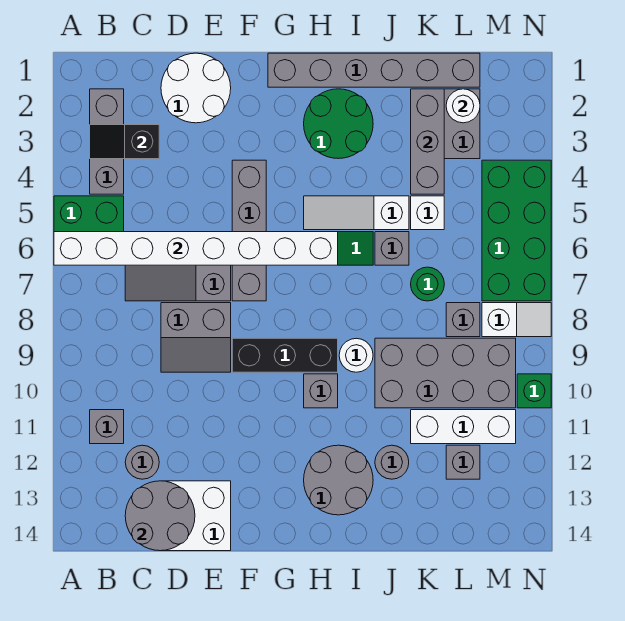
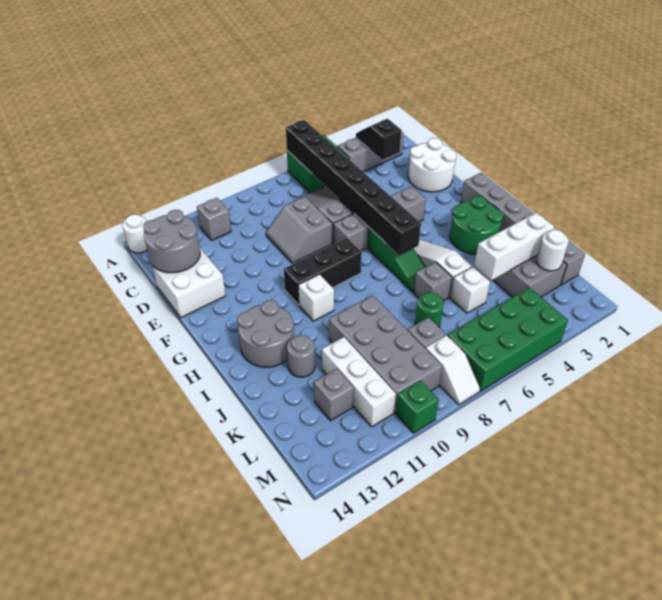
white brick A6:H6 level 2 -> black brick A6:H6 level 2
grey round brick C12 level 1 -> none
black brick F9:H9 level 1 -> black brick G8:G10 level 1
grey brick H10 level 1 -> white brick H10 level 1
white round brick I9 level 1 -> white round brick A14 level 1
grey brick K2:K4 level 2 -> white brick K2:K4 level 2

